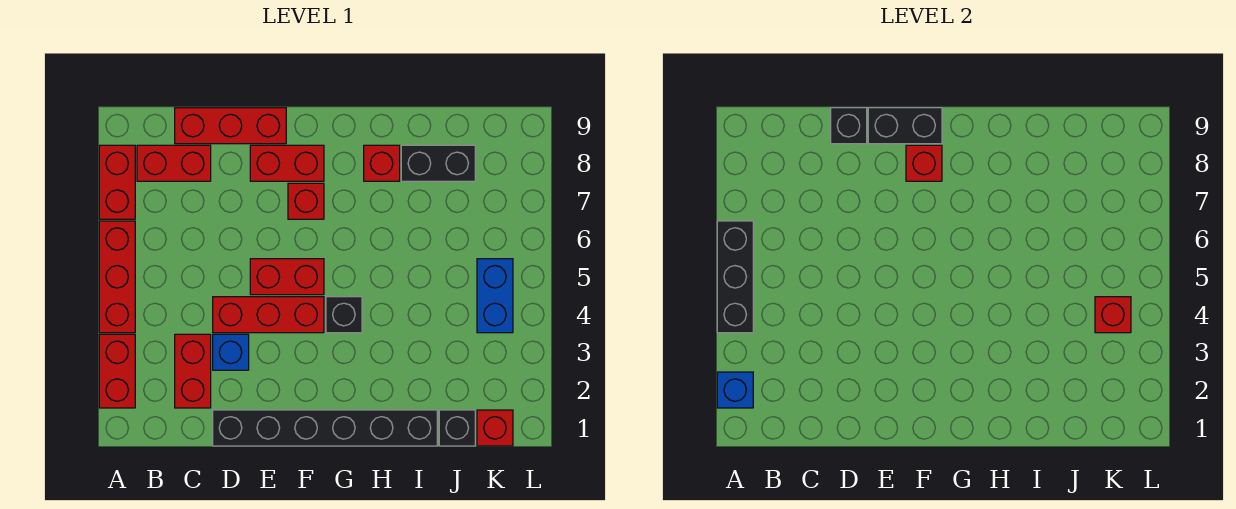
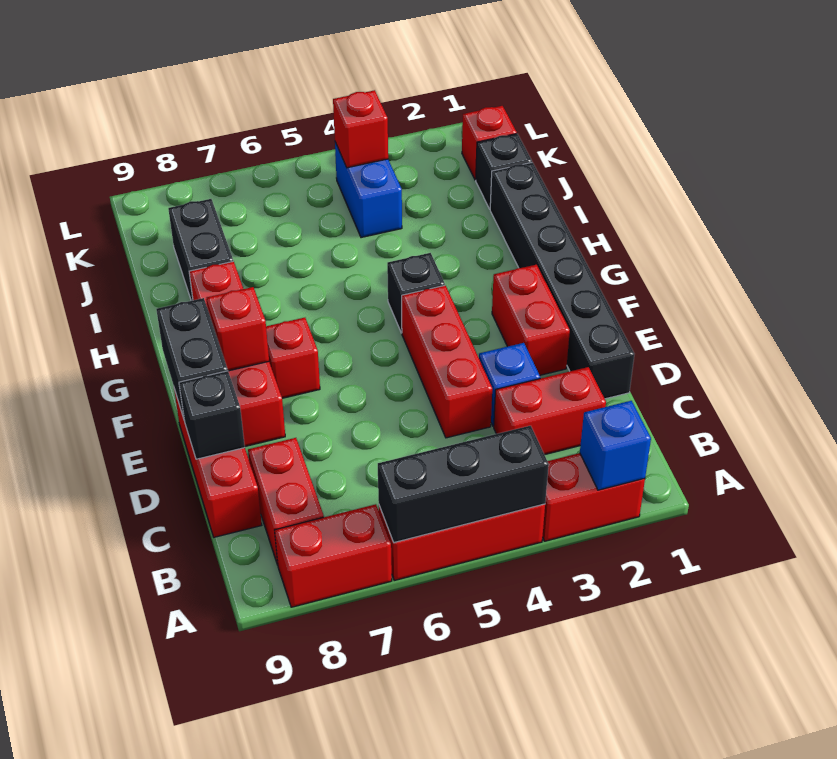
red brick E5:F5 level 1 -> red brick E2:F2 level 1
blue brick K4:K5 level 1 -> blue brick J4:K4 level 1

